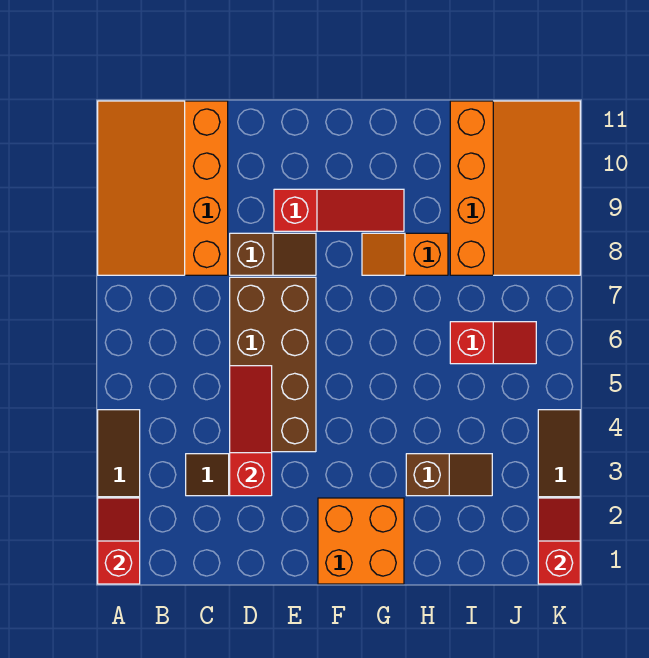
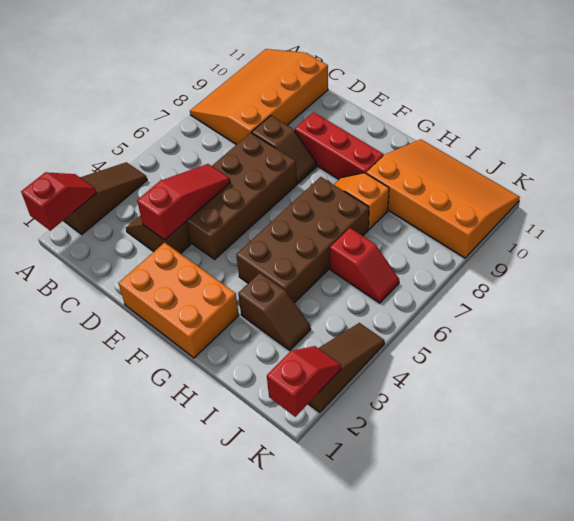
red slope E9:G9 level 1 top E -> red brick E9:G9 level 1
orange brick F1:G2 level 1 -> orange brick E1:G2 level 1
none -> brown brick G4:H7 level 1
orange slope I8:K11 level 1 top I -> orange slope H9:K11 level 1 top 9

